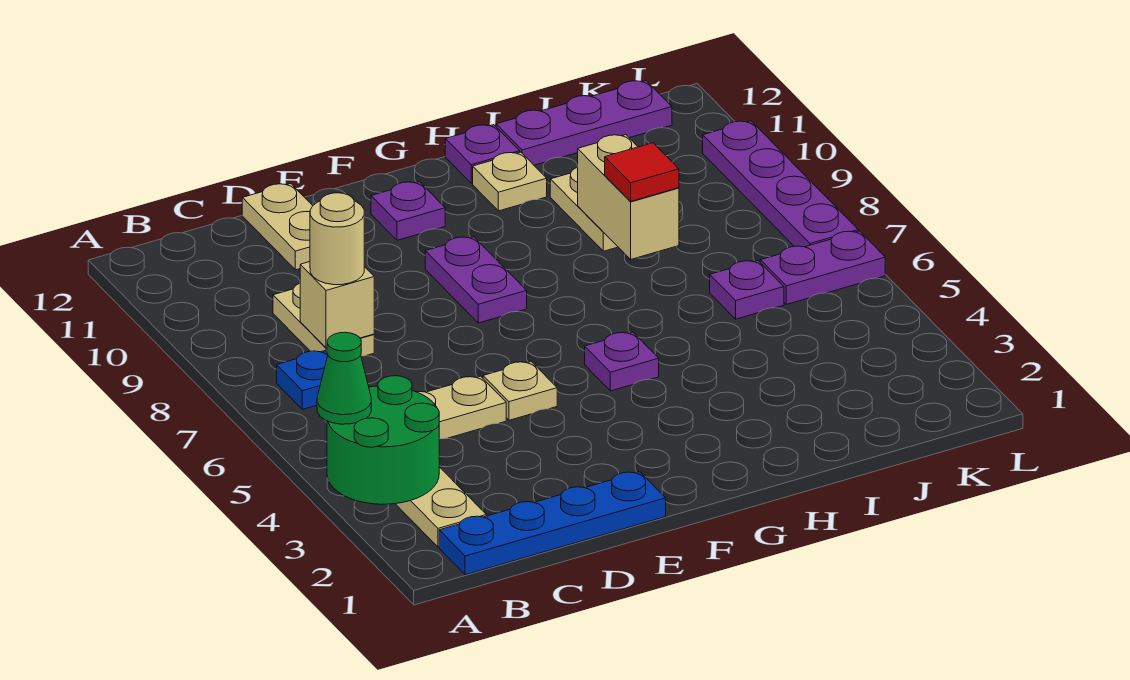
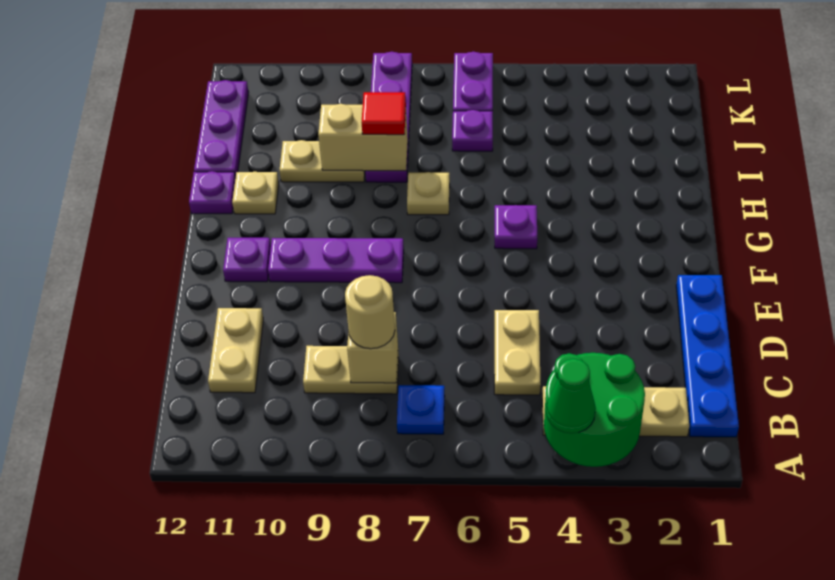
tan plate D11:D12 level 1 -> tan plate C11:D11 level 1
tan plate E5 level 1 -> tan plate H7 level 1
purple plate F8:F9 level 1 -> purple plate F8:F10 level 1
purple plate L7:L10 level 1 -> purple plate I8:L8 level 1

